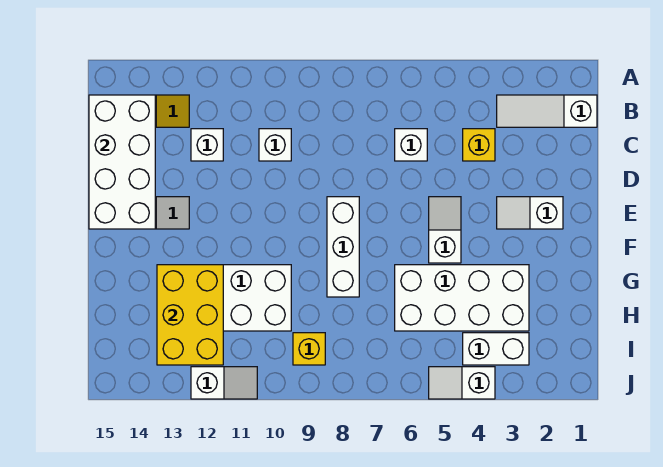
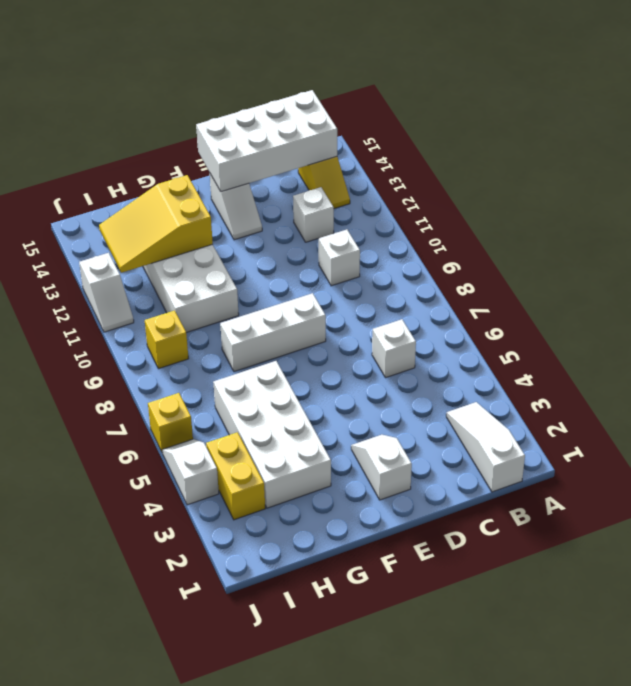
yellow brick C4 level 1 -> yellow brick J6 level 1
white slope E5:F5 level 1 top F -> none
yellow brick G12:I13 level 2 -> yellow slope G12:I13 level 2 top G
white brick I3:I4 level 1 -> yellow brick I3:I4 level 1

